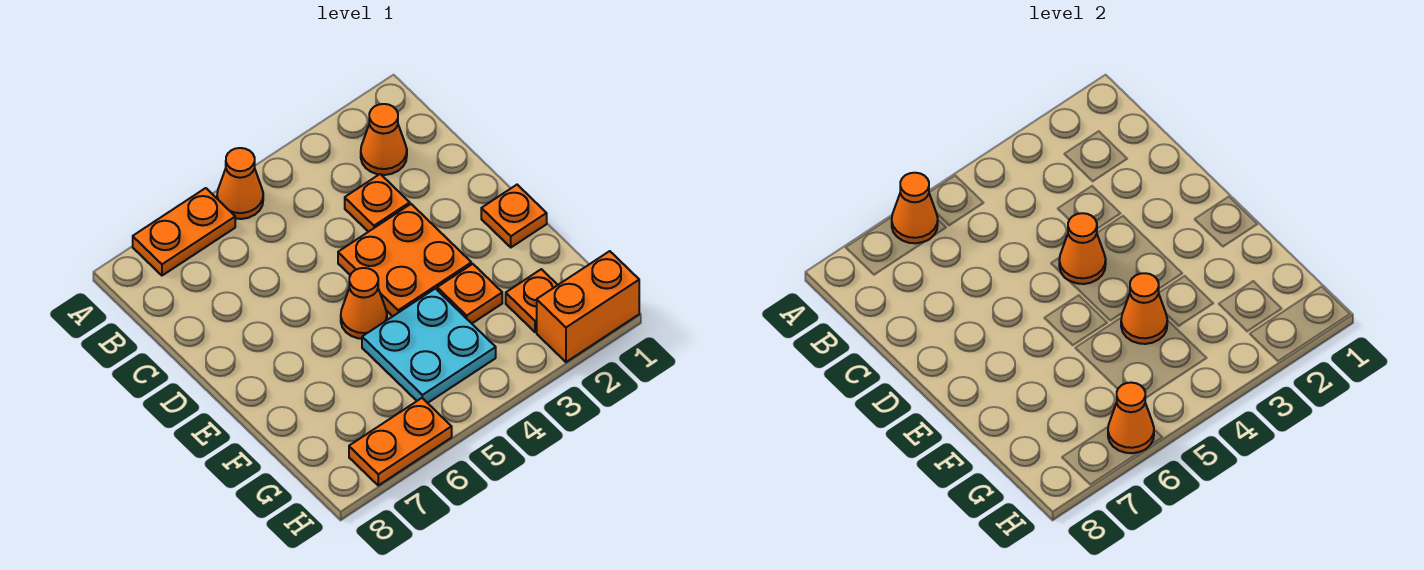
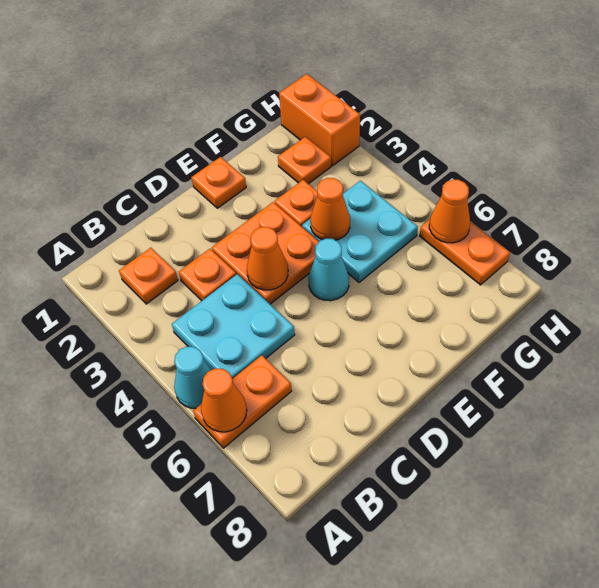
orange cone A5 level 1 -> cyan cone A5 level 1
orange plate A6:A7 level 1 -> orange plate A6:B6 level 1
orange cone B2 level 1 -> orange plate B2 level 1
none -> cyan plate B4:C5 level 1
orange cone E5 level 1 -> cyan cone E5 level 1

